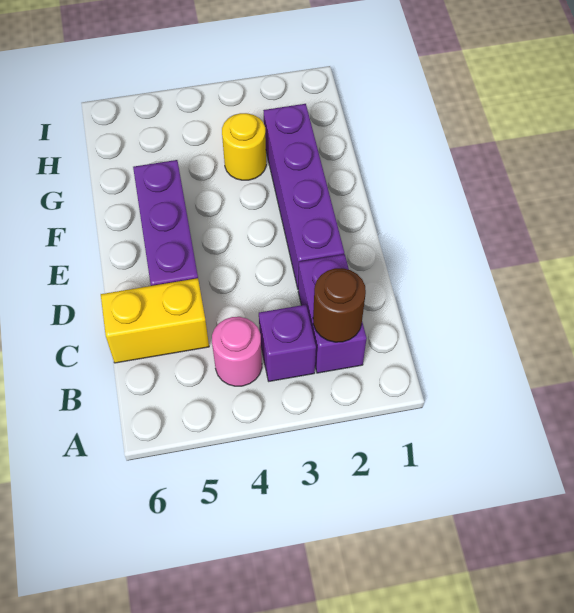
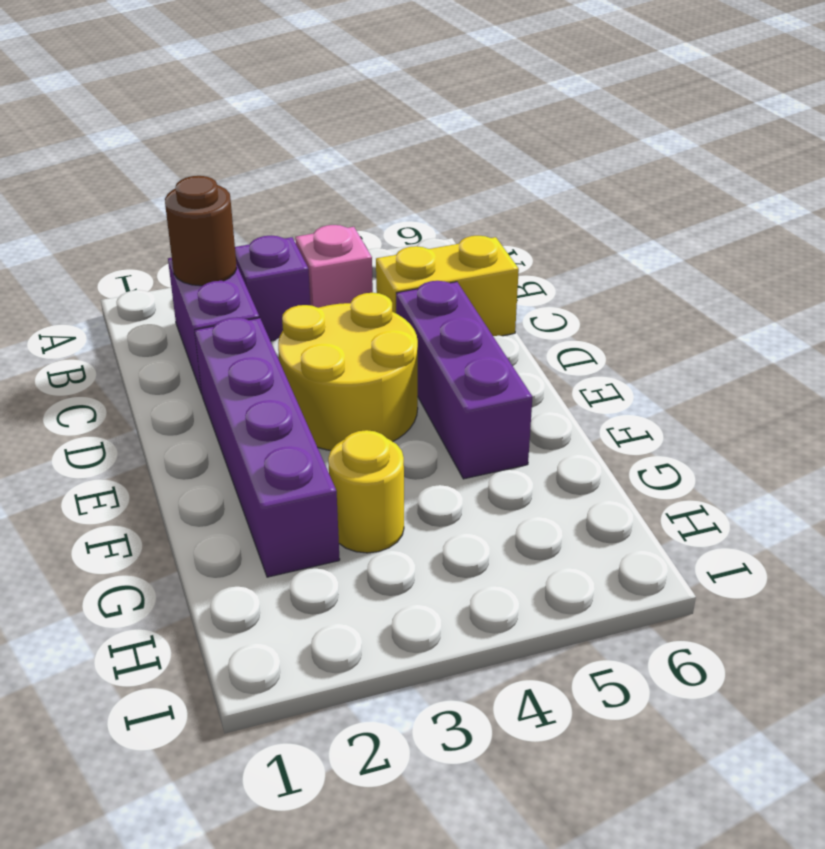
pink round brick B4 level 1 -> pink brick B4 level 1
none -> yellow round brick D3:E4 level 1

